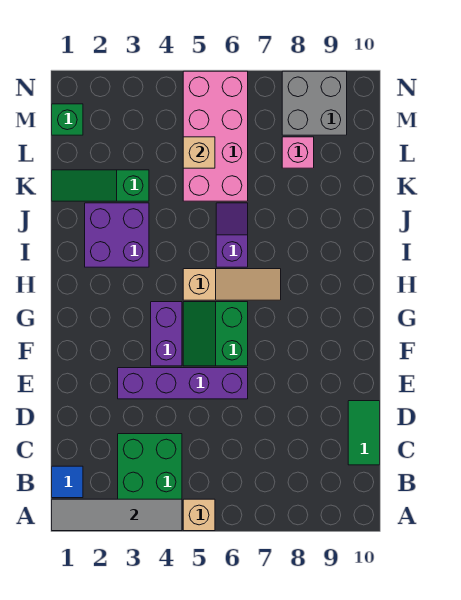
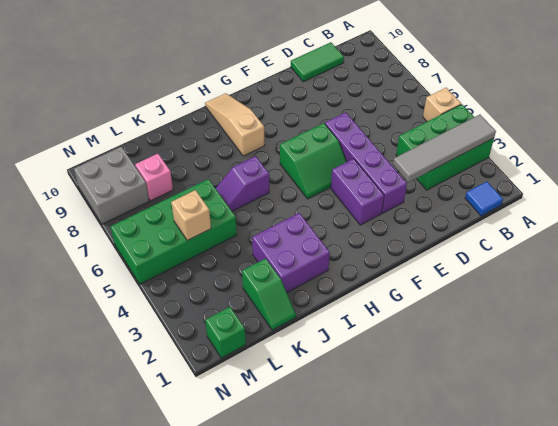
grey tile A1:A4 level 2 -> grey tile A3:D3 level 2
purple brick F4:G4 level 1 -> purple brick F3:F4 level 1
tan slope H5:H7 level 1 top 5 -> tan slope H8:H10 level 1 top 8
green slope K1:K3 level 1 top 3 -> green slope K1:K2 level 1 top 2
pink brick K5:N6 level 1 -> green brick K5:N6 level 1

